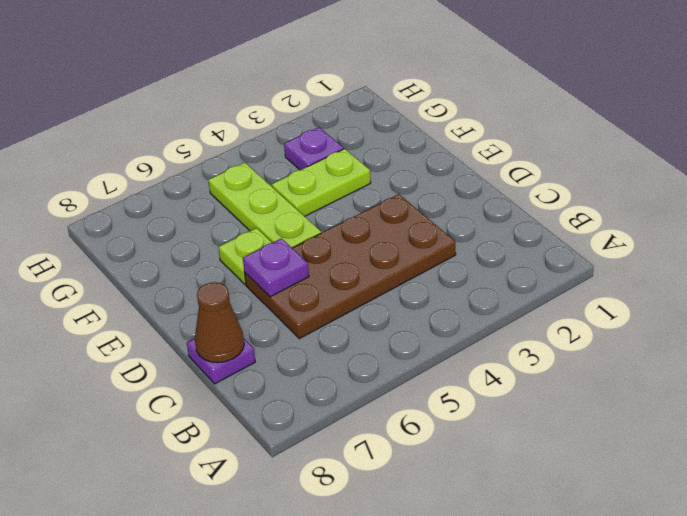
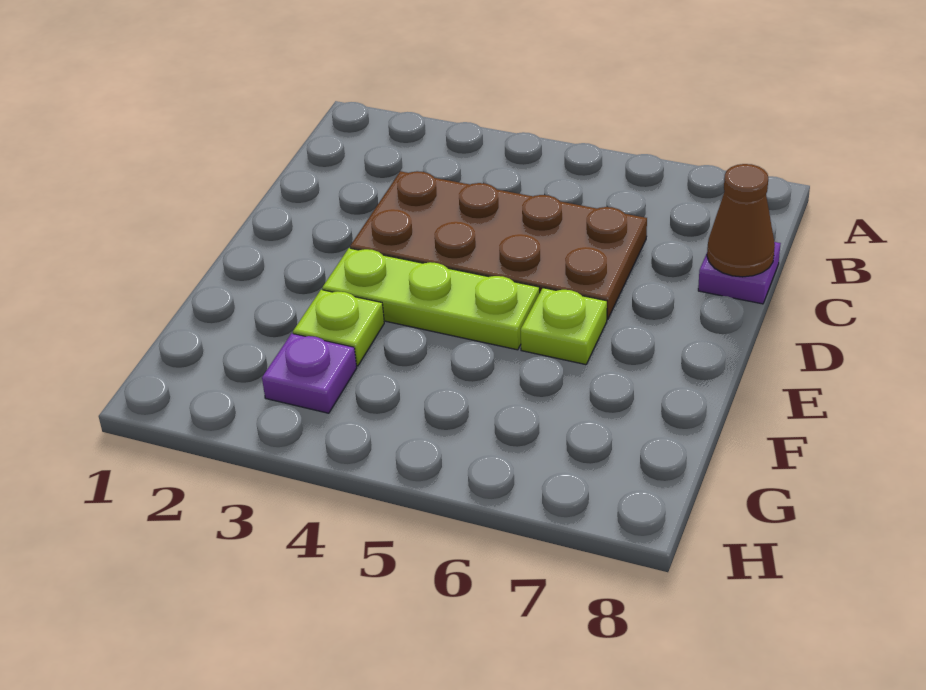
purple plate D6 level 2 -> none
lime plate E5:G5 level 1 -> lime plate E3:E5 level 1
lime plate F3:F4 level 1 -> lime plate F3 level 1

